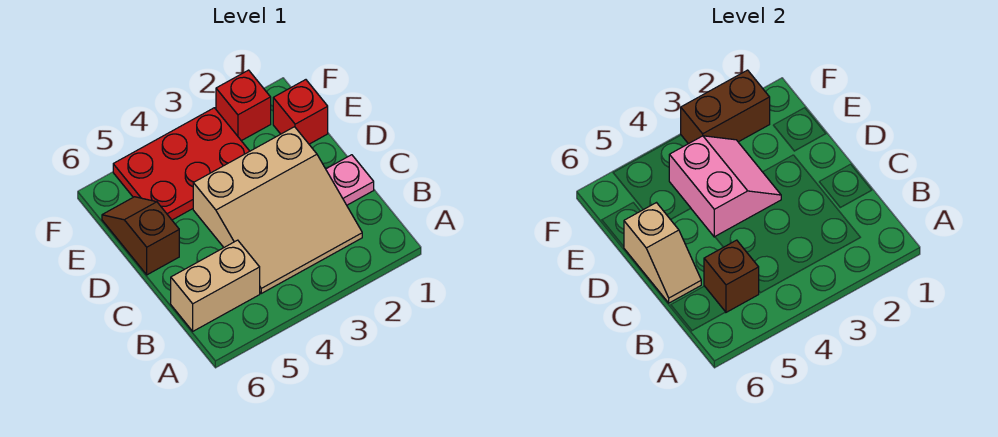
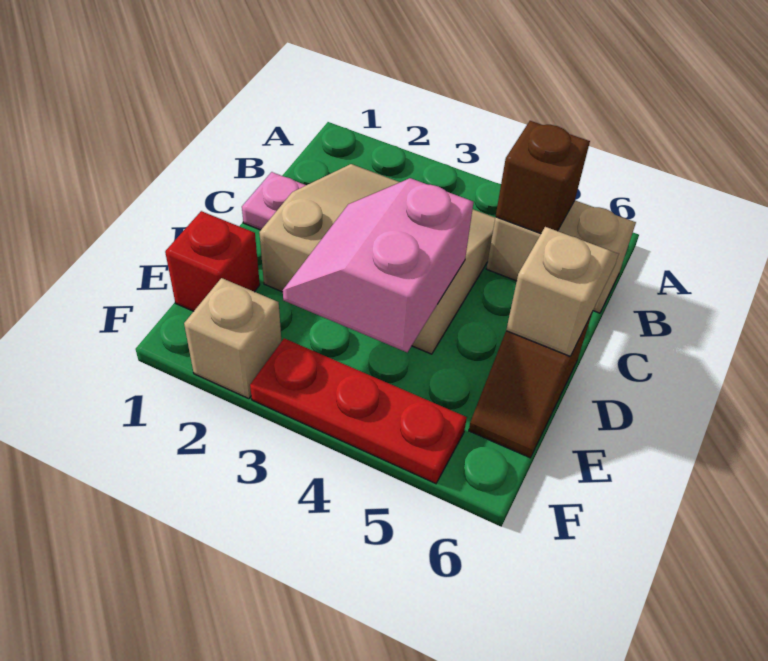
red plate E3:F5 level 1 -> red plate F3:F5 level 1
red brick F2 level 1 -> tan brick F2 level 1
brown brick F2:F3 level 2 -> none

